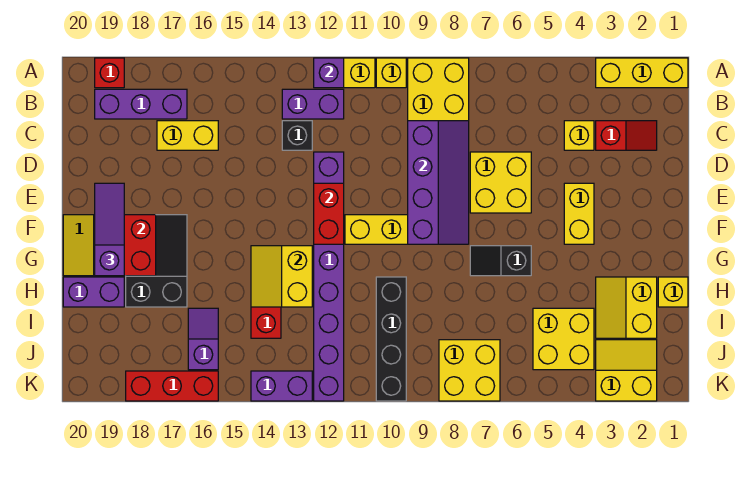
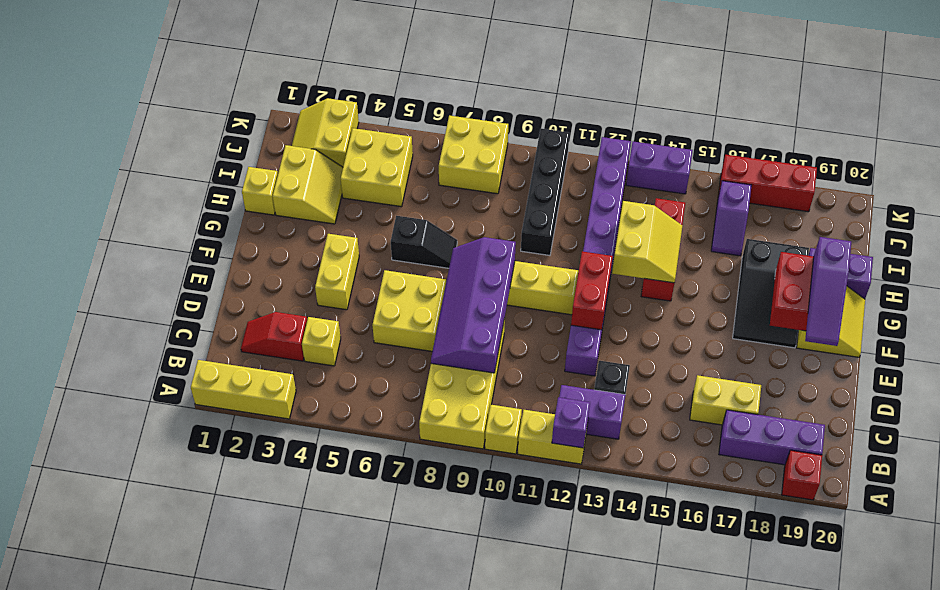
yellow slope J2:K3 level 1 top K -> yellow slope J2:K3 level 1 top 3

